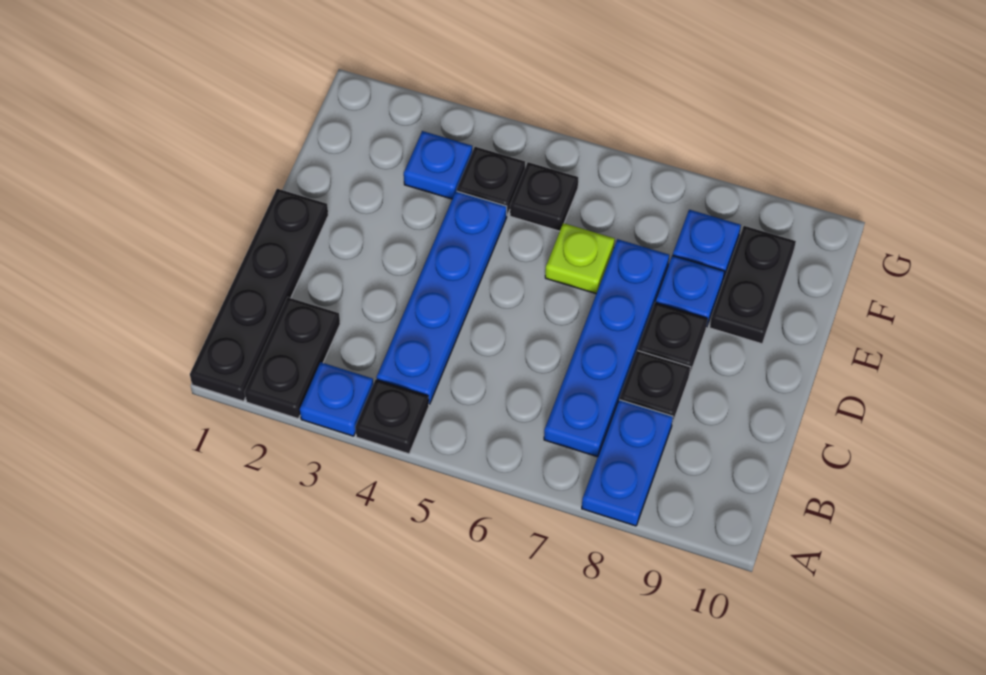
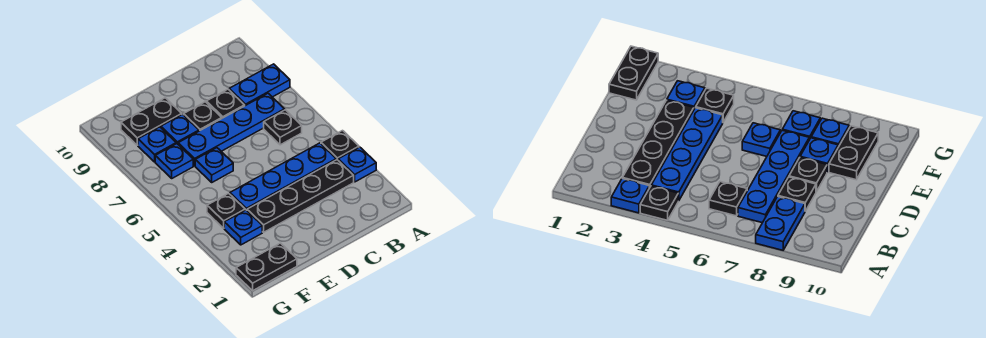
black plate A1:D1 level 1 -> black plate B3:E3 level 1
black plate A2:B2 level 1 -> black plate F1:G1 level 1
lime plate E6 level 1 -> blue plate E6 level 1
black plate F5 level 1 -> black plate B6 level 1
none -> blue plate F7 level 1

